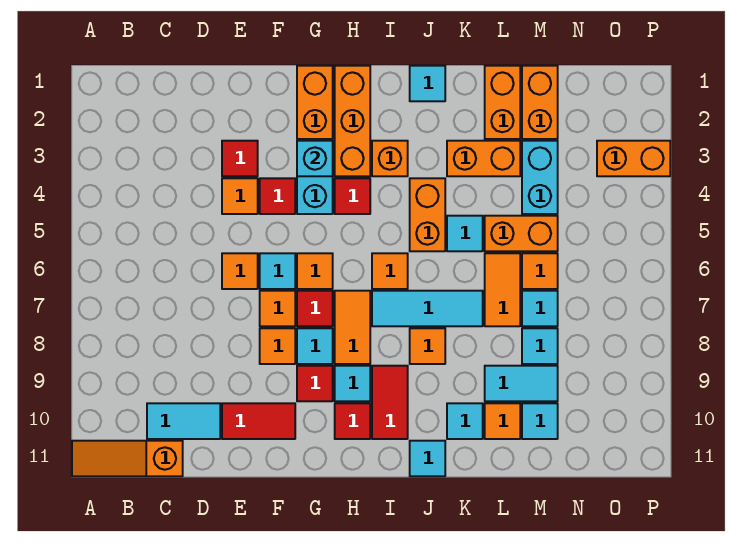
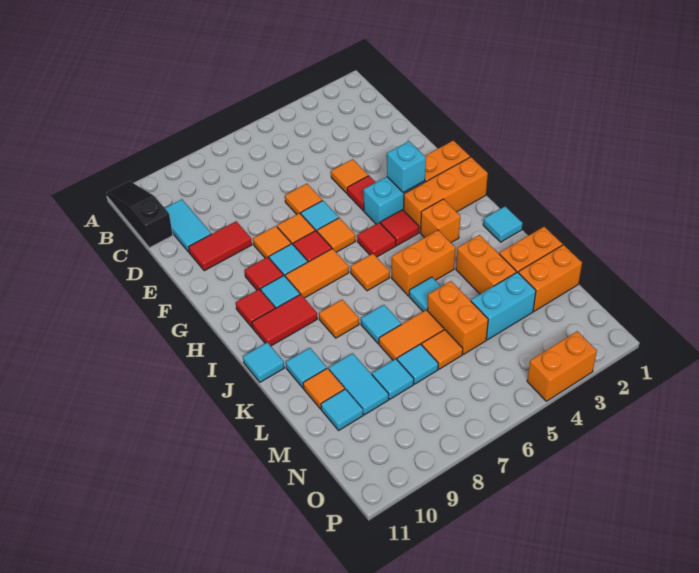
orange slope A11:C11 level 1 top C -> black slope A11:C11 level 1 top C
red tile E3 level 1 -> red tile H5 level 1
red tile E10:F10 level 1 -> red tile E9:E10 level 1
cyan tile I7:K7 level 1 -> cyan tile K7 level 1
orange brick O3:P3 level 1 -> orange brick P3:P4 level 1

